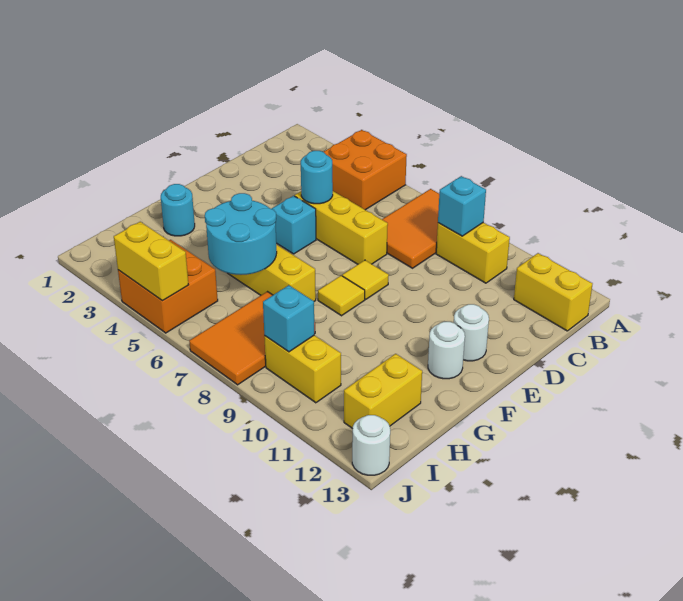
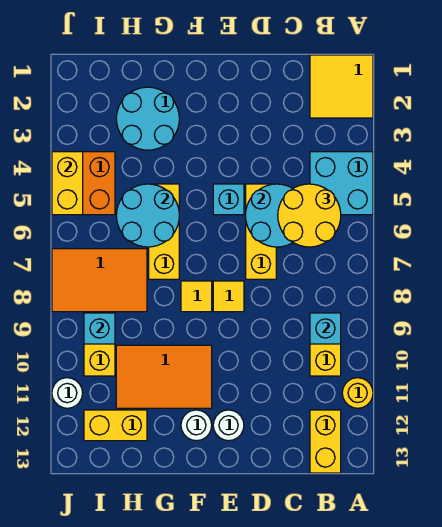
none -> yellow tile A1:B2 level 1
orange brick A4:B5 level 1 -> cyan brick A4:B5 level 1
orange tile A7:C8 level 1 -> orange tile F10:H11 level 1
none -> yellow round brick A11 level 1
none -> yellow round brick B5:C6 level 3
cyan round brick D5 level 2 -> cyan round brick C5:D6 level 2
cyan round brick G2 level 1 -> cyan round brick G2:H3 level 1
white round brick J13 level 1 -> white round brick J11 level 1

